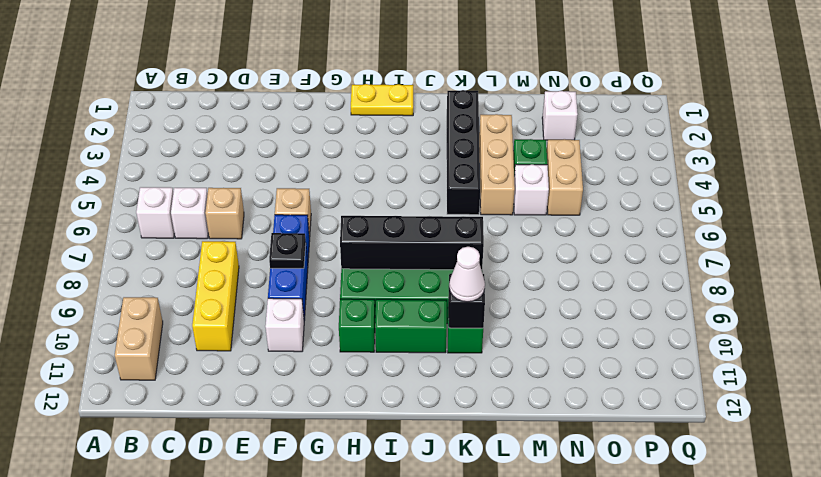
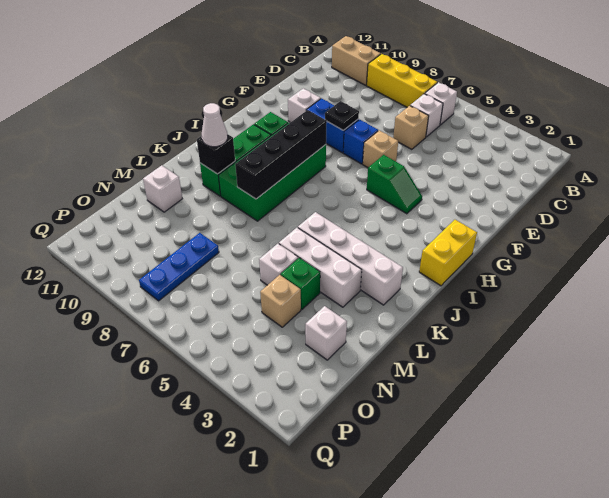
yellow brick D8:D10 level 1 -> yellow brick B7:B9 level 1
none -> green slope G4:G5 level 1 top 5
yellow plate H1:I1 level 1 -> yellow brick H1:I1 level 1
black brick K2:K5 level 1 -> white brick K2:K5 level 1
tan brick L3:L5 level 1 -> white brick L3:L5 level 1
none -> white brick M11 level 1
tan brick N4:N5 level 1 -> tan brick N4 level 1
none -> blue plate N8:P8 level 1

